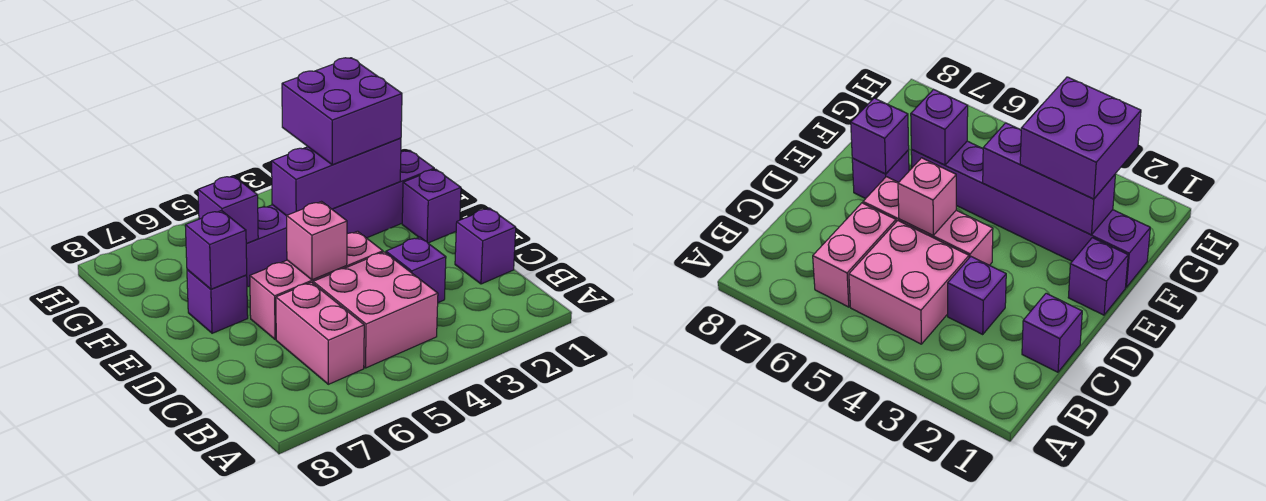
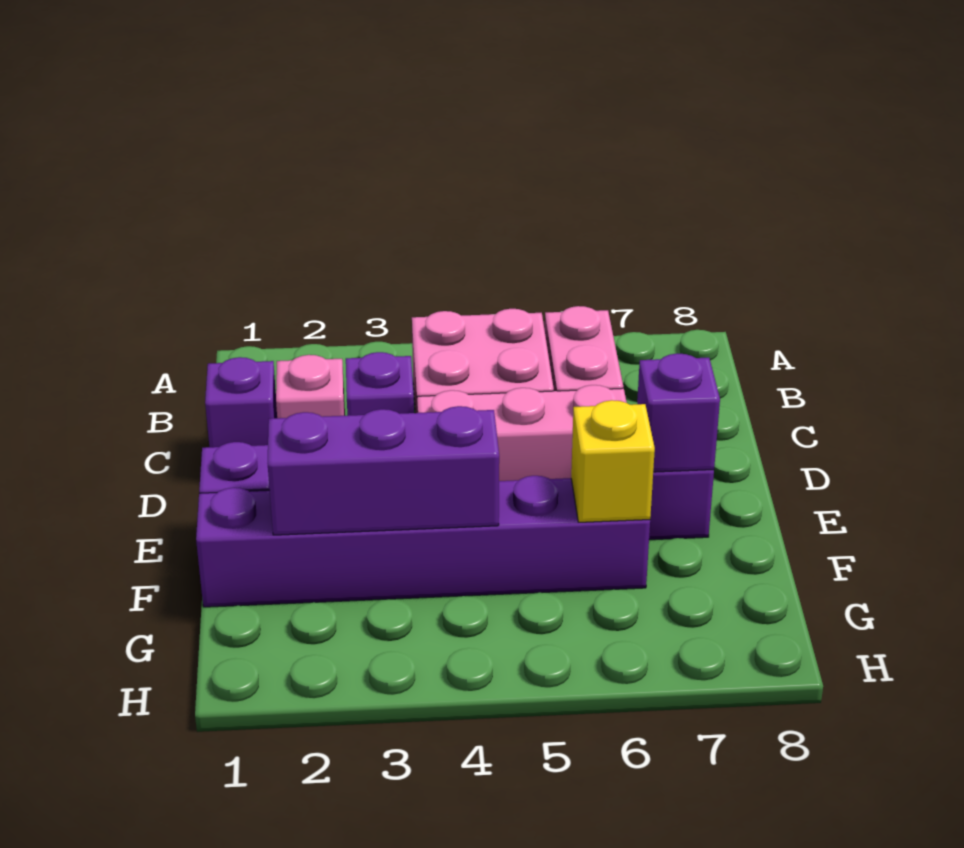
pink brick D5 level 2 -> pink brick C2 level 1
purple brick F2:G3 level 3 -> none
purple brick F6 level 2 -> yellow brick F6 level 2

